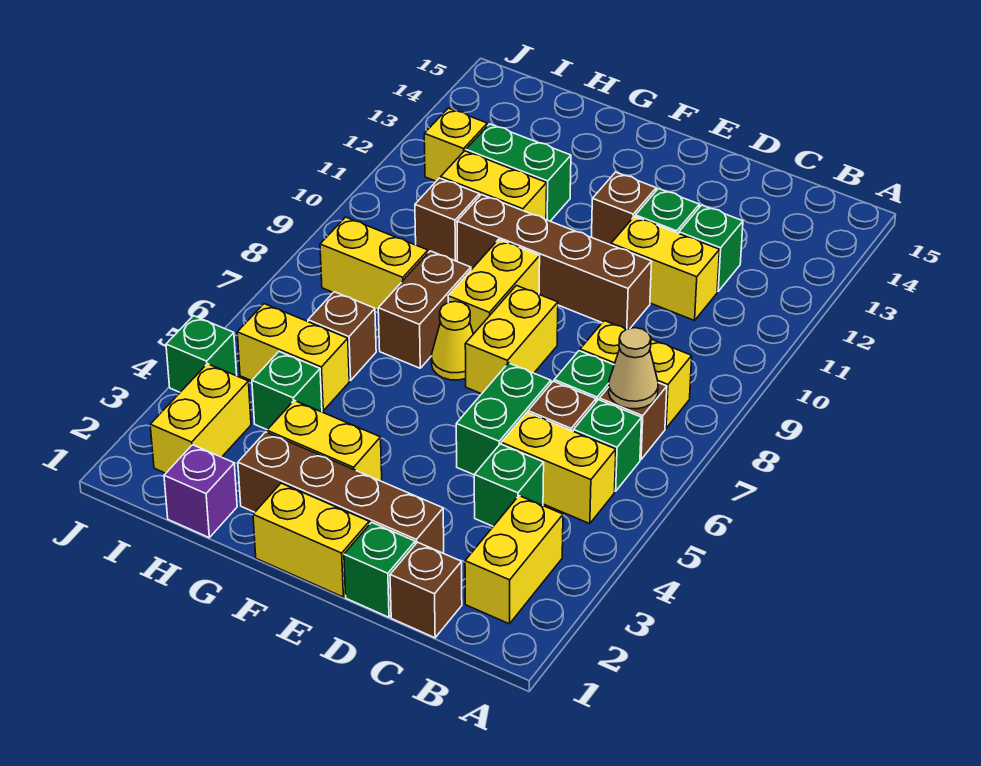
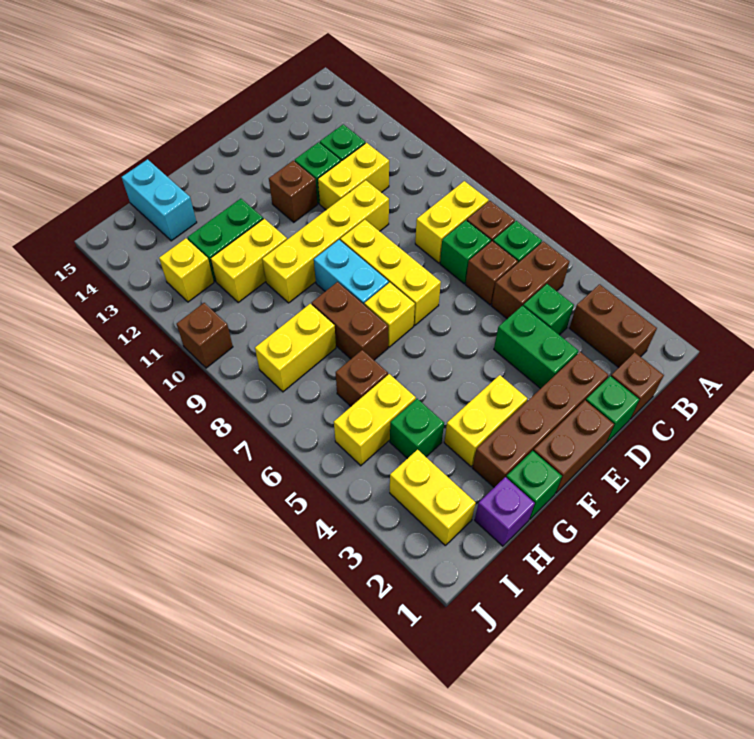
yellow brick B2:B3 level 1 -> brown brick B2:B3 level 1
yellow brick B5:C5 level 1 -> brown brick B5:C5 level 1
tan cone B7 level 2 -> none
green brick D5:D6 level 1 -> green brick D3:D4 level 1
brown brick D10:G10 level 1 -> yellow brick D10:G10 level 1
yellow brick E1:F1 level 1 -> brown brick E1:F1 level 1
yellow brick E7:E8 level 1 -> yellow brick E7:E9 level 1
yellow cone F7 level 1 -> yellow brick F7 level 1
yellow brick F8:F9 level 1 -> cyan brick F8:F9 level 1
brown brick H10 level 1 -> brown brick J10 level 1
none -> cyan brick H14:H15 level 1
green brick J4 level 1 -> green brick G1 level 1

